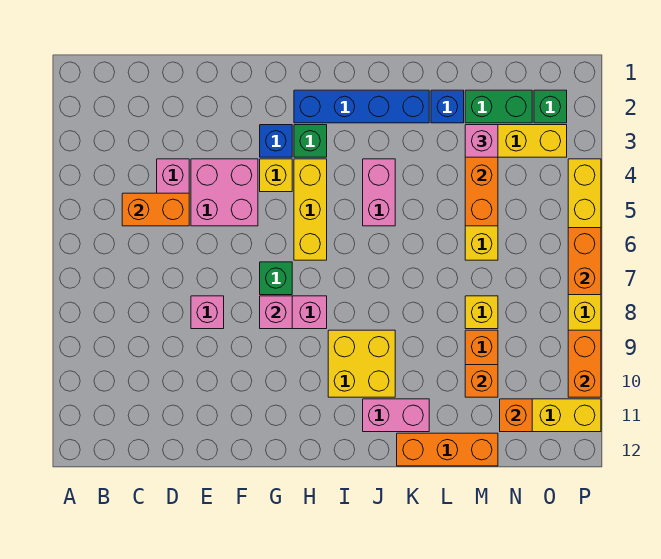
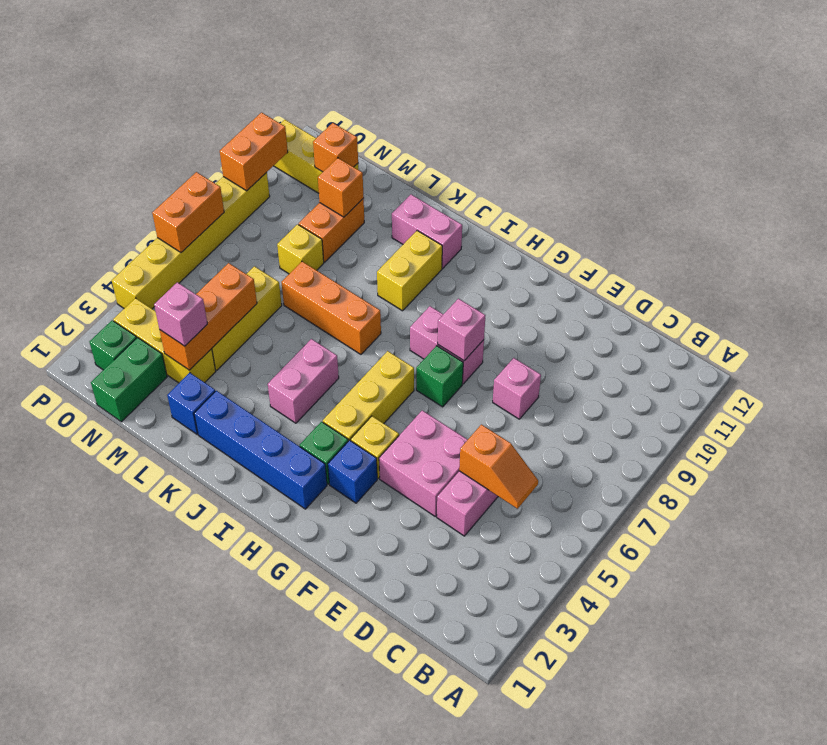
orange brick C5:D5 level 2 -> orange slope C5:D5 level 2 top D
yellow brick I9:J10 level 1 -> yellow brick J9:J10 level 1
orange brick K12:M12 level 1 -> orange brick J7:L7 level 1
green brick M2:N2 level 1 -> green brick N1:N2 level 1

